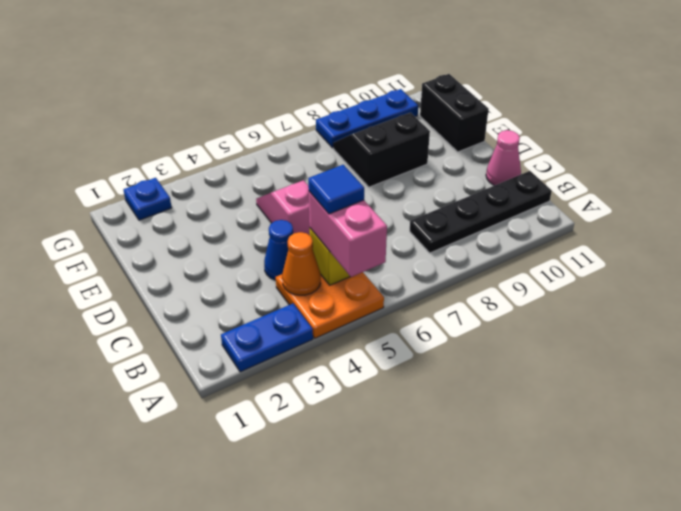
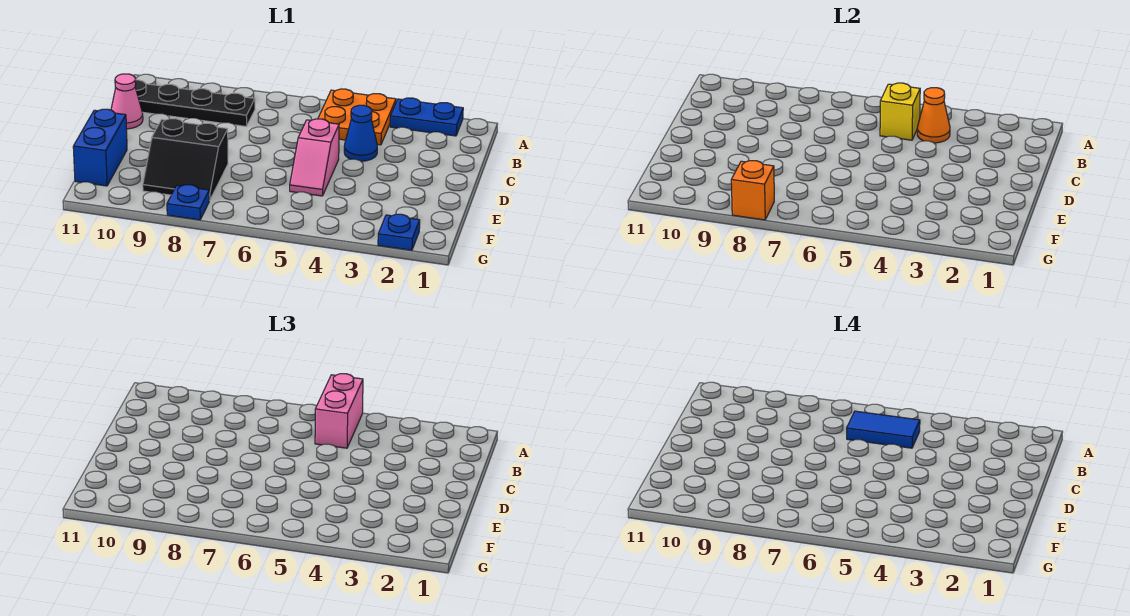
blue tile B5 level 4 -> blue tile B5:B6 level 4
black brick E11:F11 level 1 -> blue brick E11:F11 level 1
blue plate G8:G10 level 1 -> blue plate G8 level 1
none -> orange brick G8 level 2

